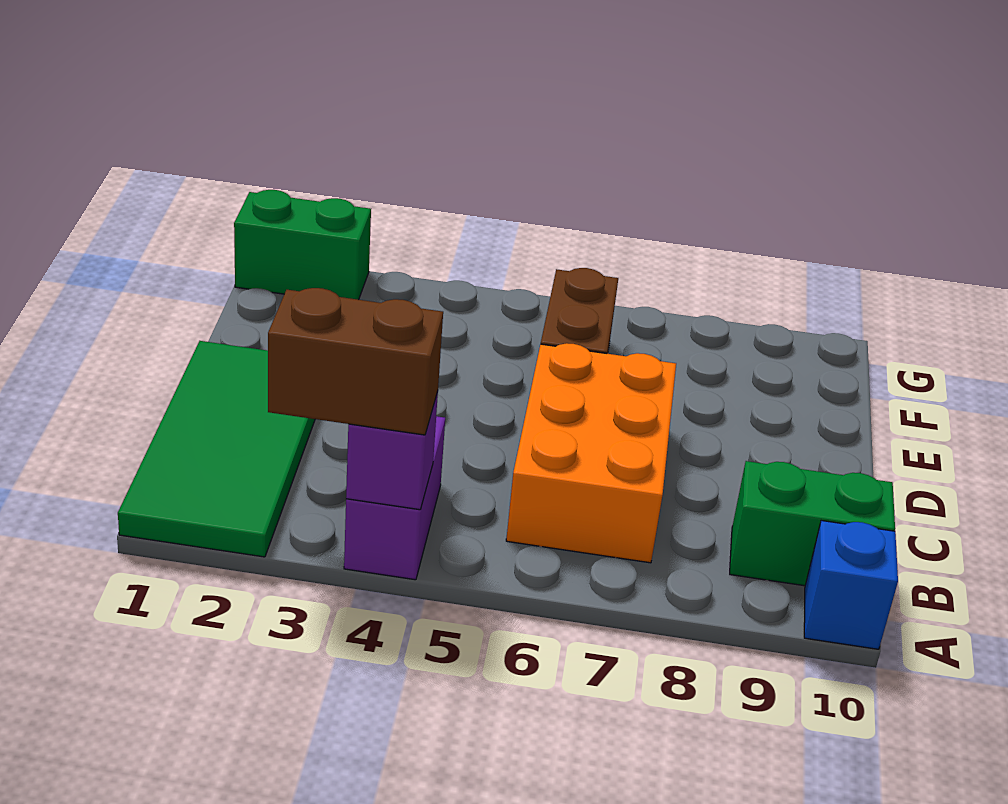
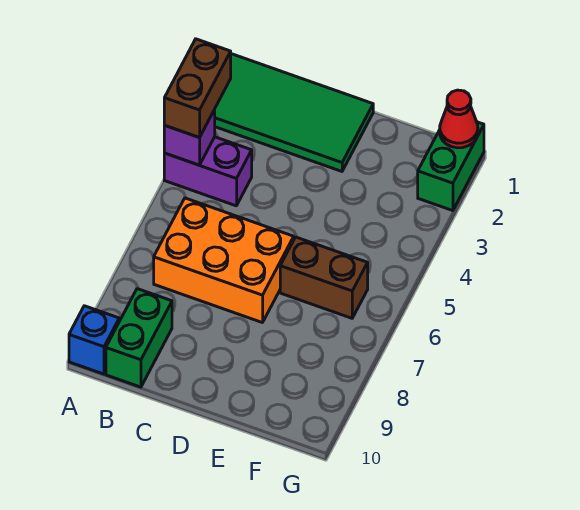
none -> red cone G1 level 2

